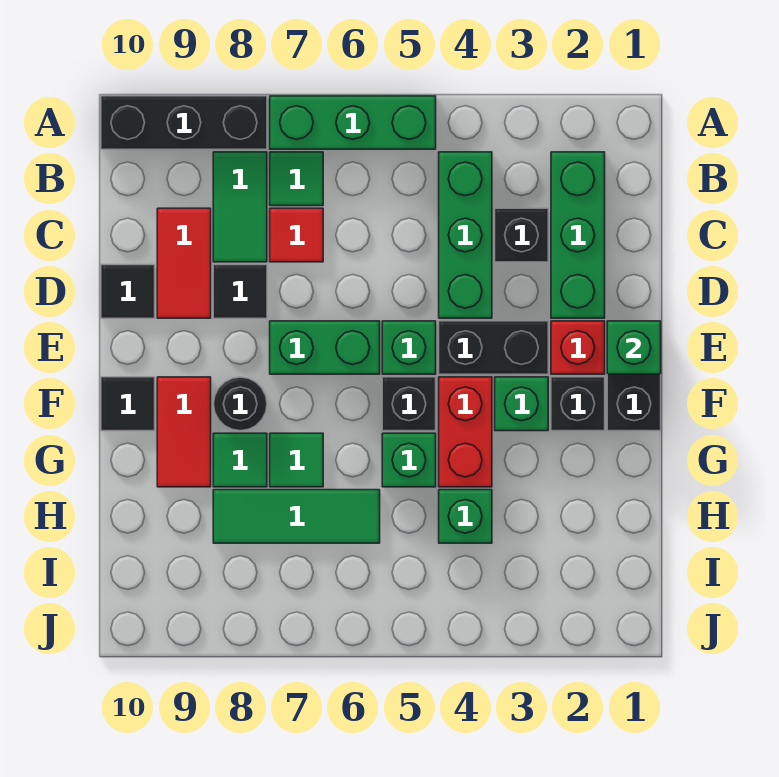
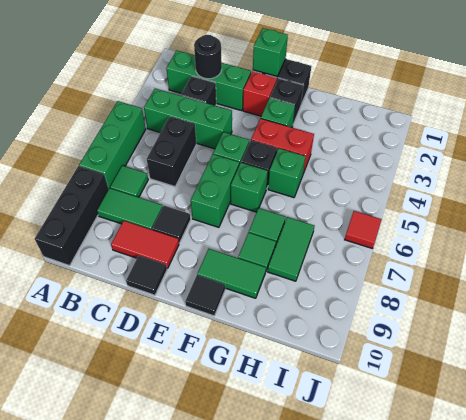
red tile C7 level 1 -> red tile J6 level 1
black brick E3:E4 level 1 -> black brick C5:C6 level 1
black round brick F8 level 1 -> black round brick C2 level 2
red tile F9:G9 level 1 -> green tile F9:G9 level 1
green brick H4 level 1 -> green brick F6 level 1
green tile H6:H8 level 1 -> green tile H7:H8 level 1

